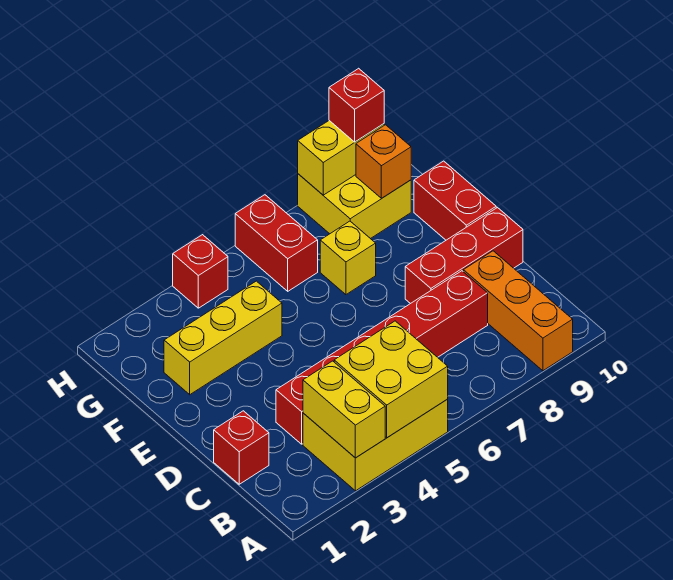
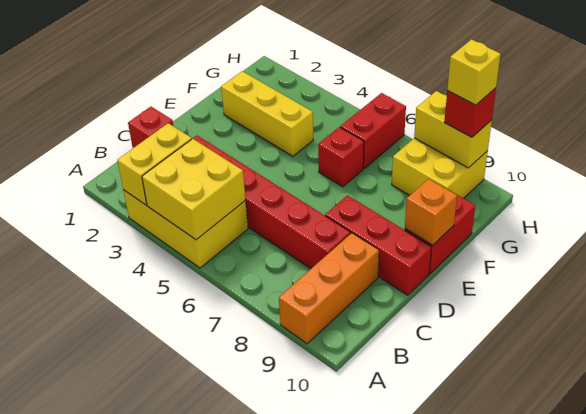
yellow brick F7 level 1 -> yellow brick H9 level 4
orange brick G9 level 2 -> orange brick E10 level 2
red brick H4 level 1 -> red brick F6 level 1

